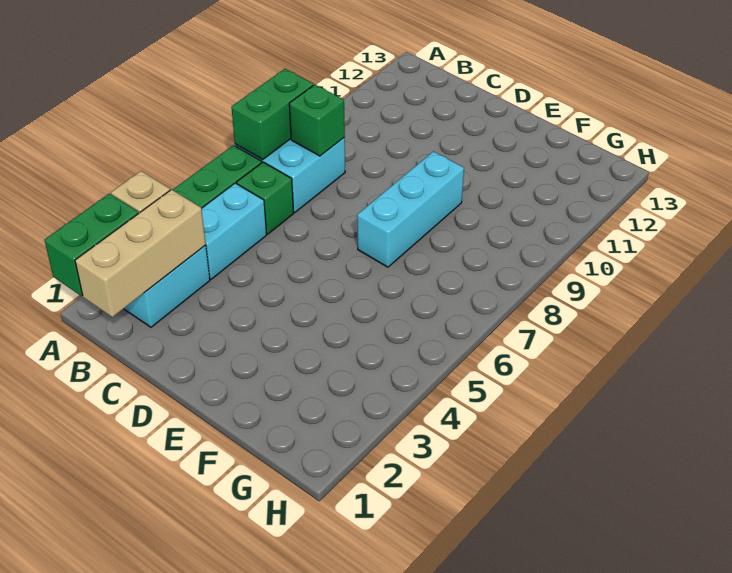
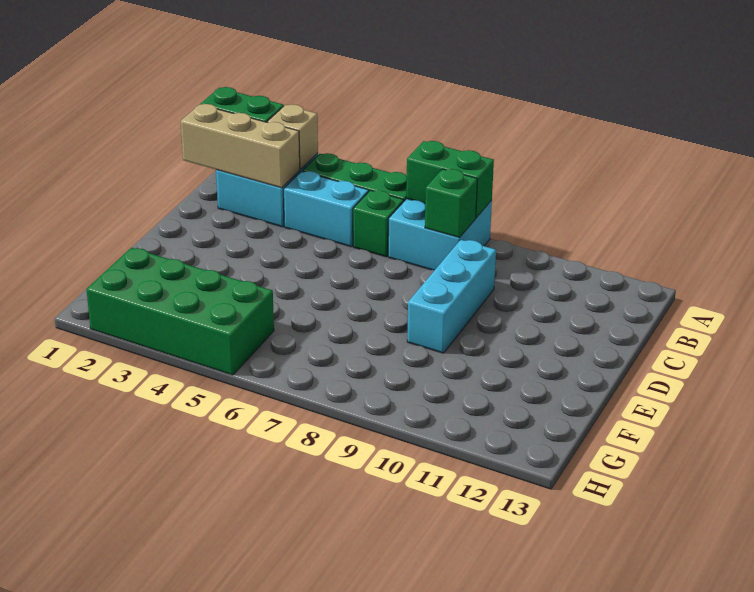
cyan brick E7:E9 level 1 -> cyan brick C9:E9 level 1
none -> green brick G2:H5 level 1

